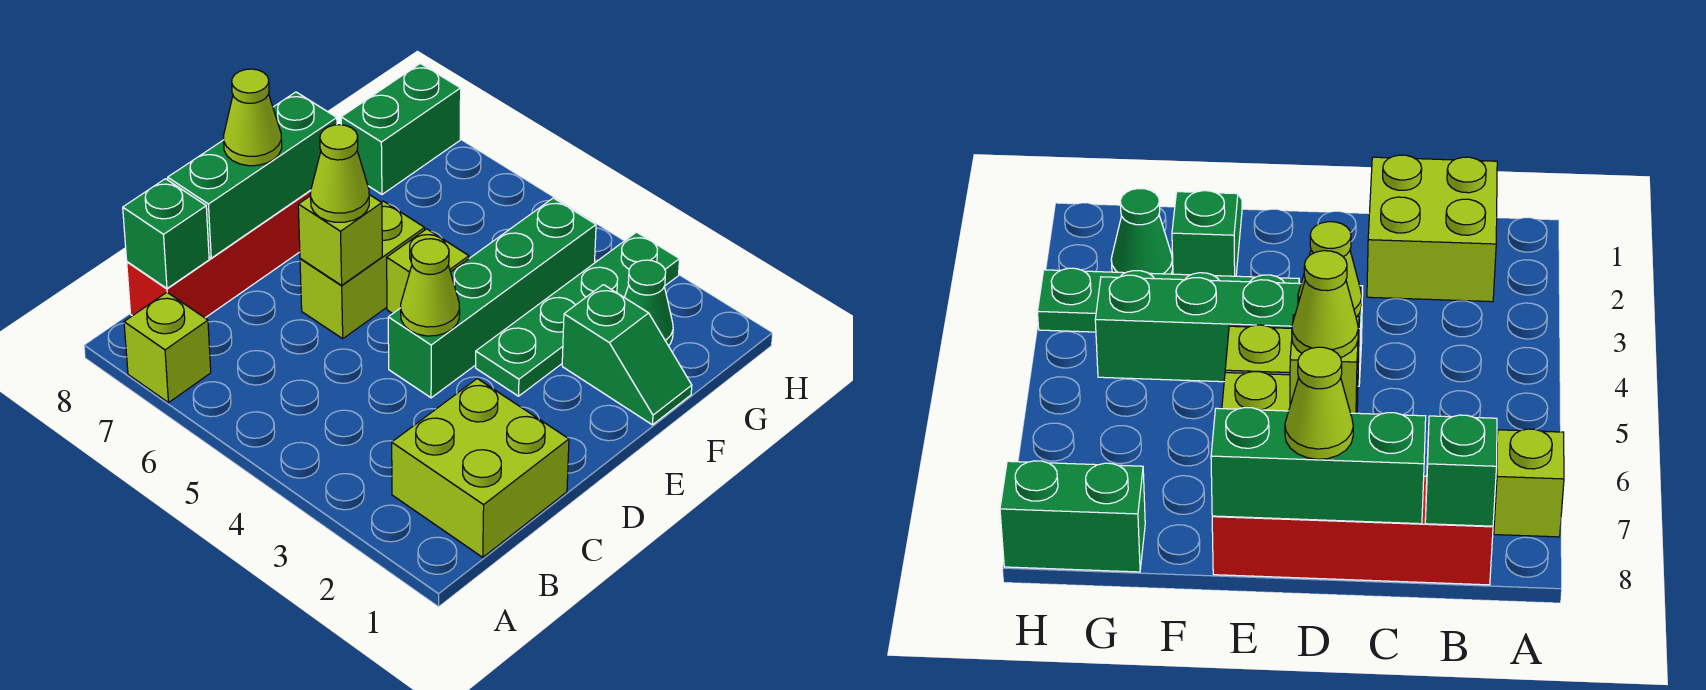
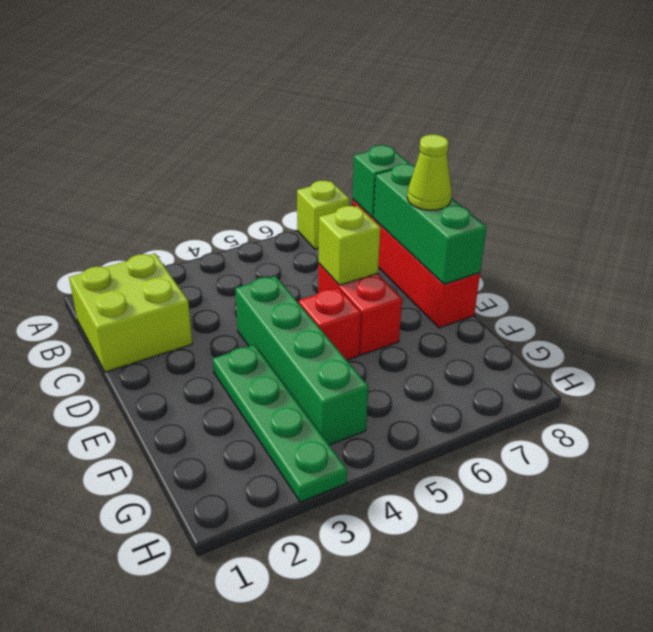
lime cone D4 level 2 -> none
lime brick D6:E6 level 1 -> red brick D6:E6 level 1
lime cone D6 level 3 -> none
lime brick E5 level 1 -> red brick E5 level 1
green slope F1:F2 level 1 top 2 -> none
green cone G2 level 1 -> none
green brick G8:H8 level 1 -> none

